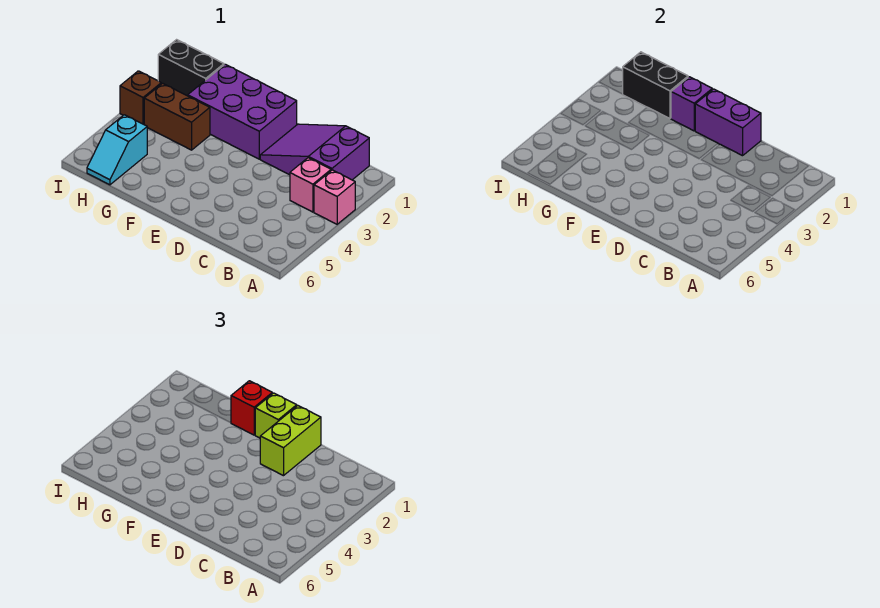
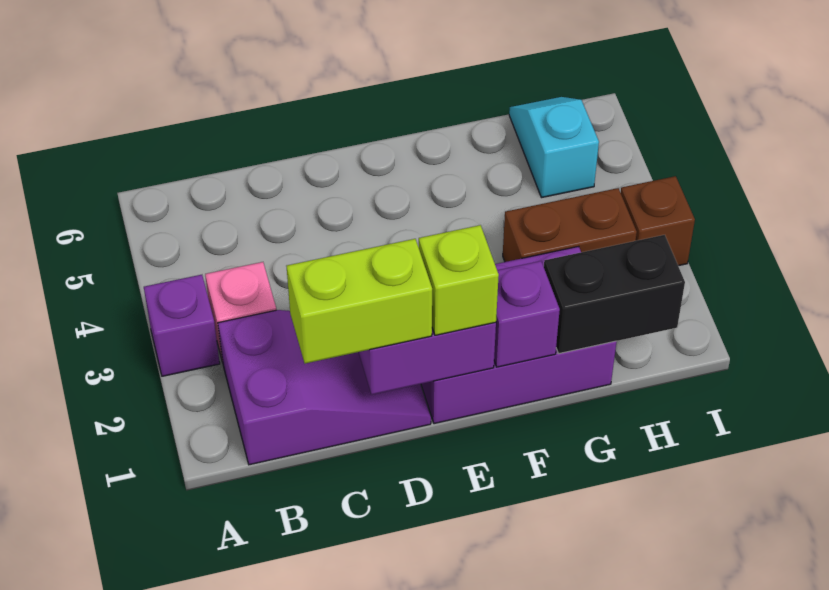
pink brick A3 level 1 -> purple brick A3 level 1
lime brick D1:D2 level 3 -> lime brick C1:D1 level 3
red brick F1 level 3 -> none
black brick H1:I1 level 1 -> none

